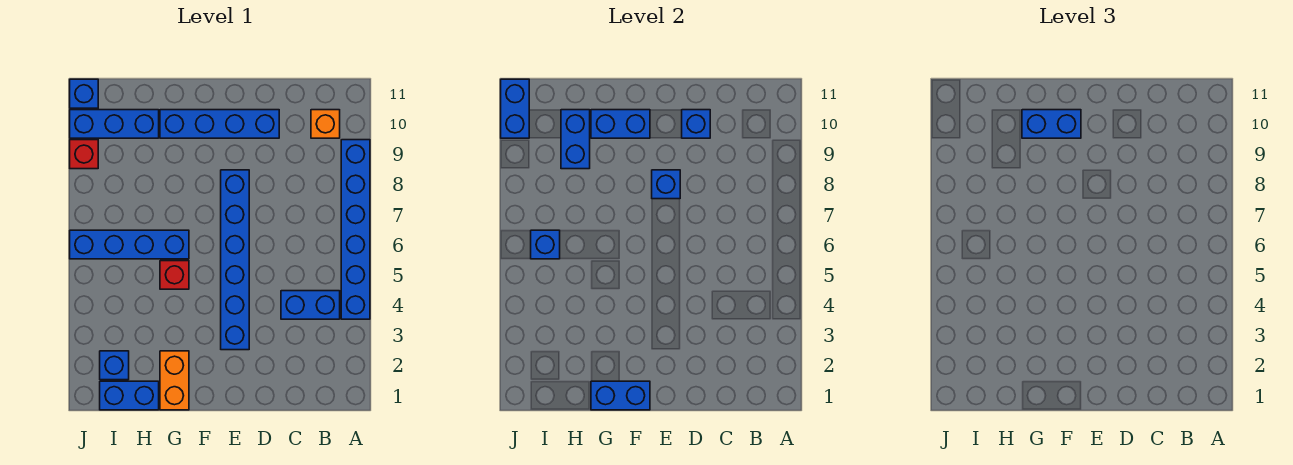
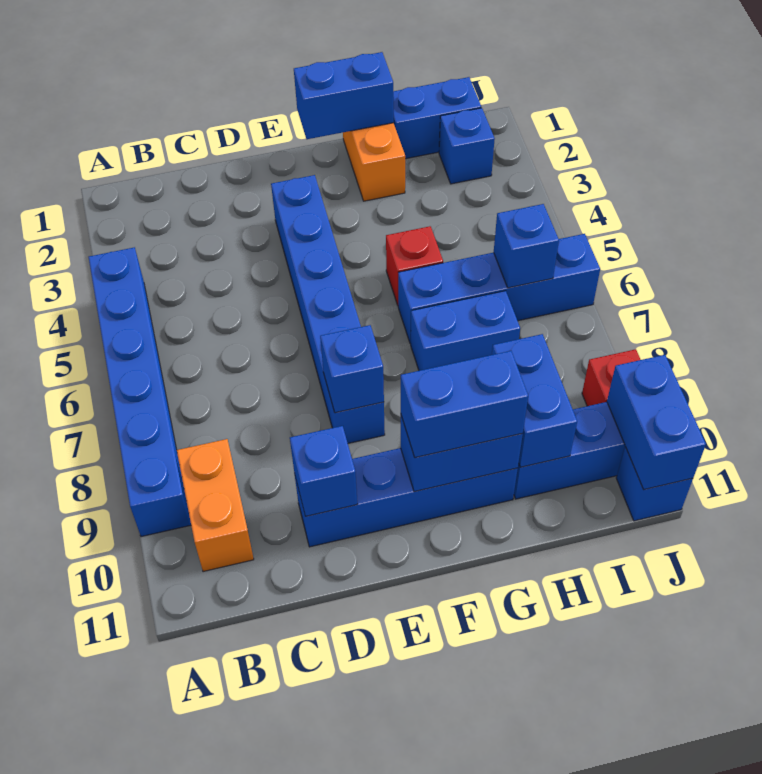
blue brick B4:C4 level 1 -> blue brick G7:H7 level 1
orange brick B10 level 1 -> orange brick B9:B10 level 1

